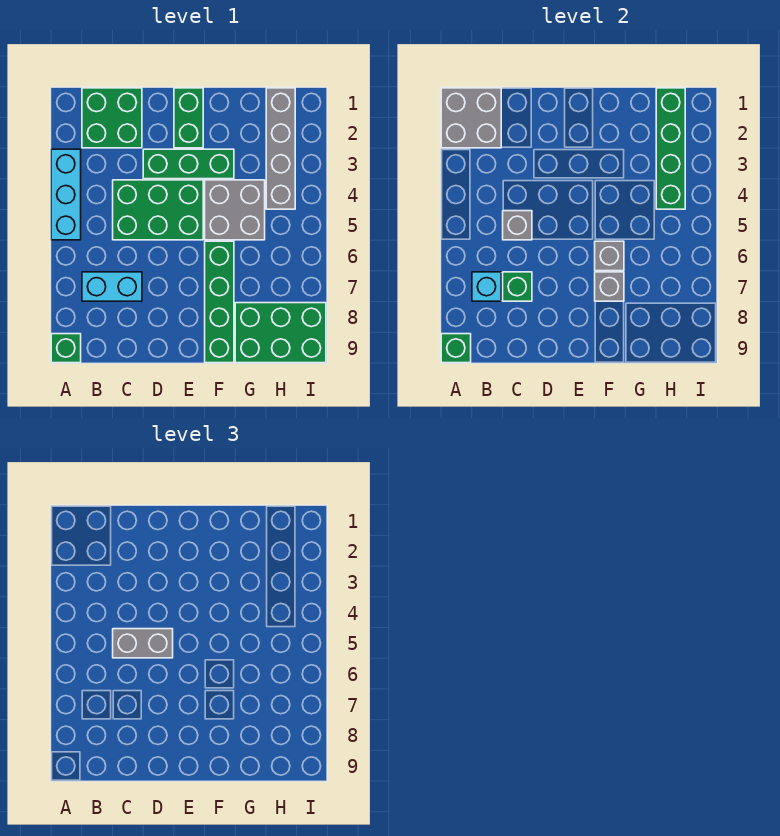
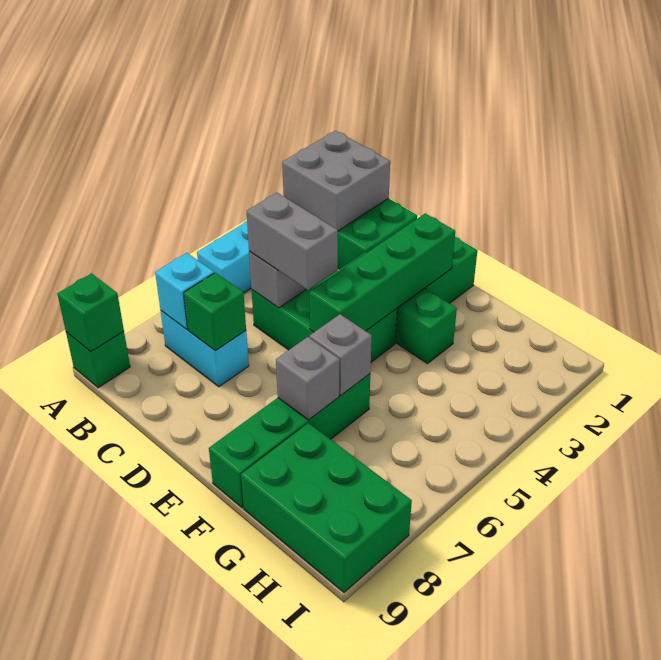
grey brick F4:G5 level 1 -> none
grey brick H1:H4 level 1 -> none
green brick H1:H4 level 2 -> green brick E2:E5 level 2

